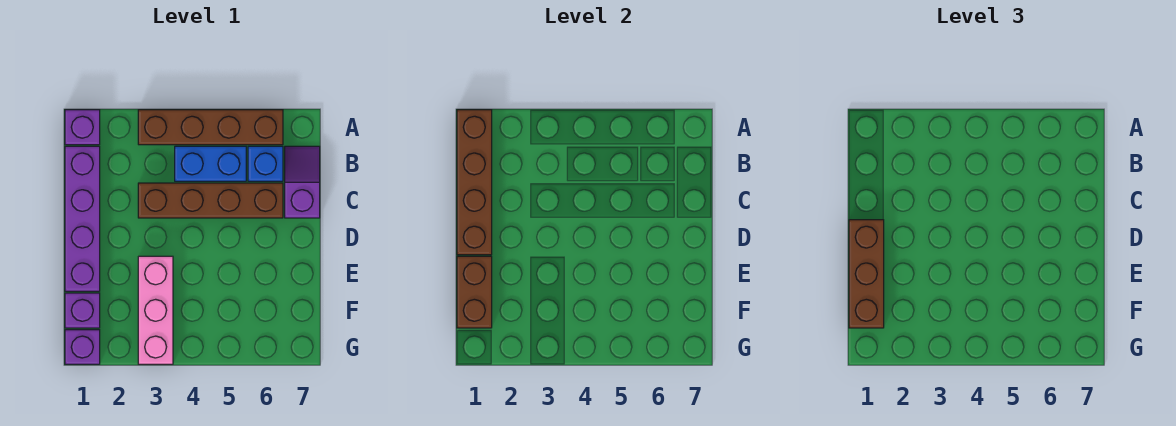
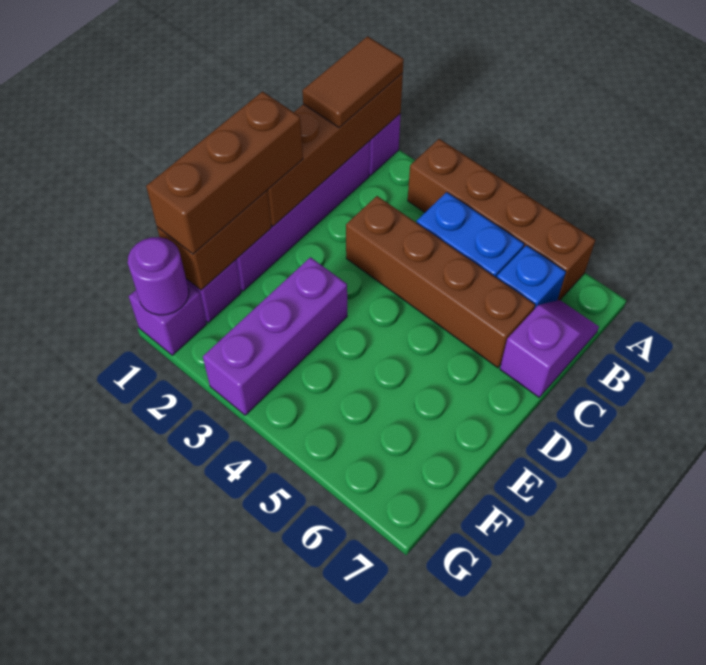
none -> brown tile A1:B1 level 3
pink brick E3:G3 level 1 -> purple brick E3:G3 level 1
none -> purple round brick G1 level 2

